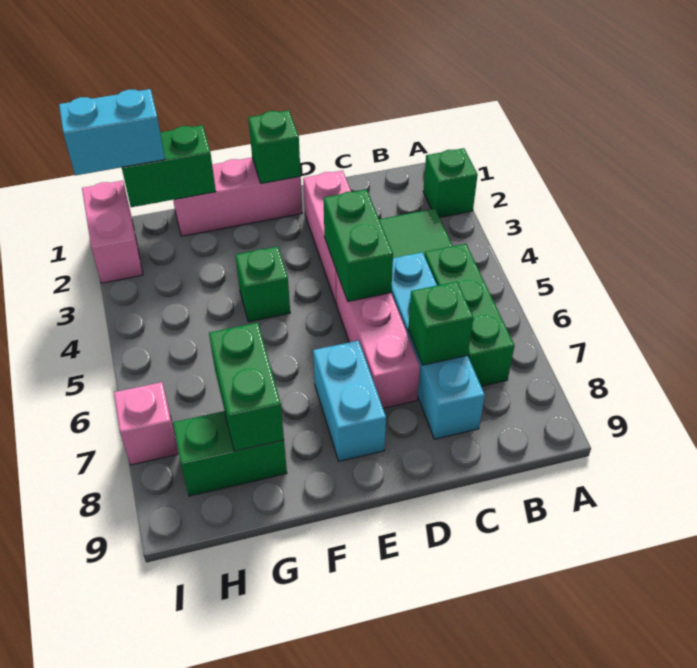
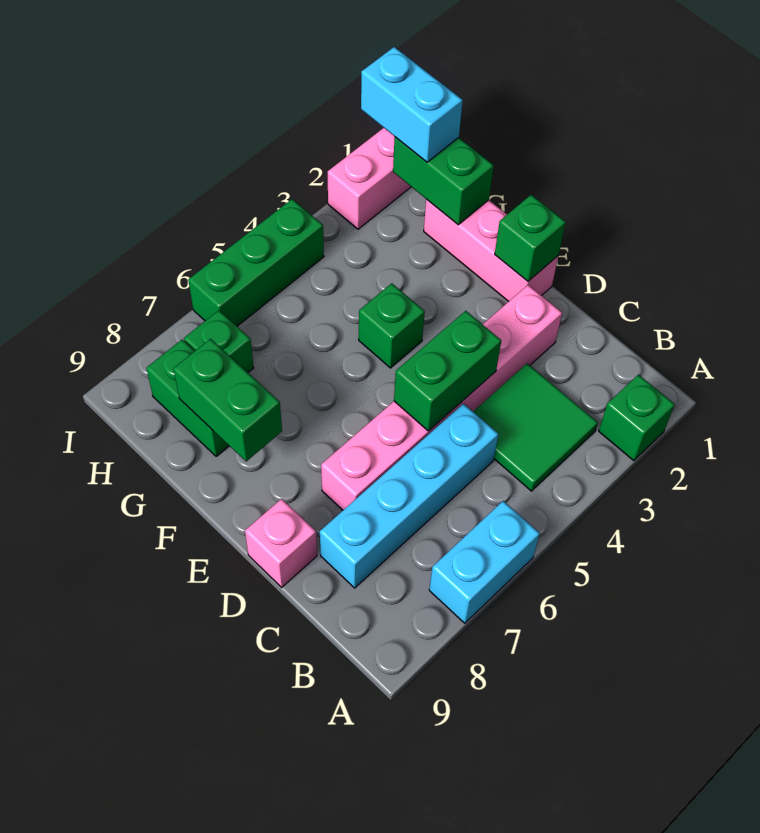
green brick B5:B7 level 1 -> green brick I4:I6 level 1
green brick C7 level 2 -> green brick H7 level 1
cyan brick E7:E8 level 1 -> cyan brick A6:A7 level 1
green brick G7:G8 level 2 -> green brick F8:G8 level 2
pink brick I7 level 1 -> pink brick D9 level 1

